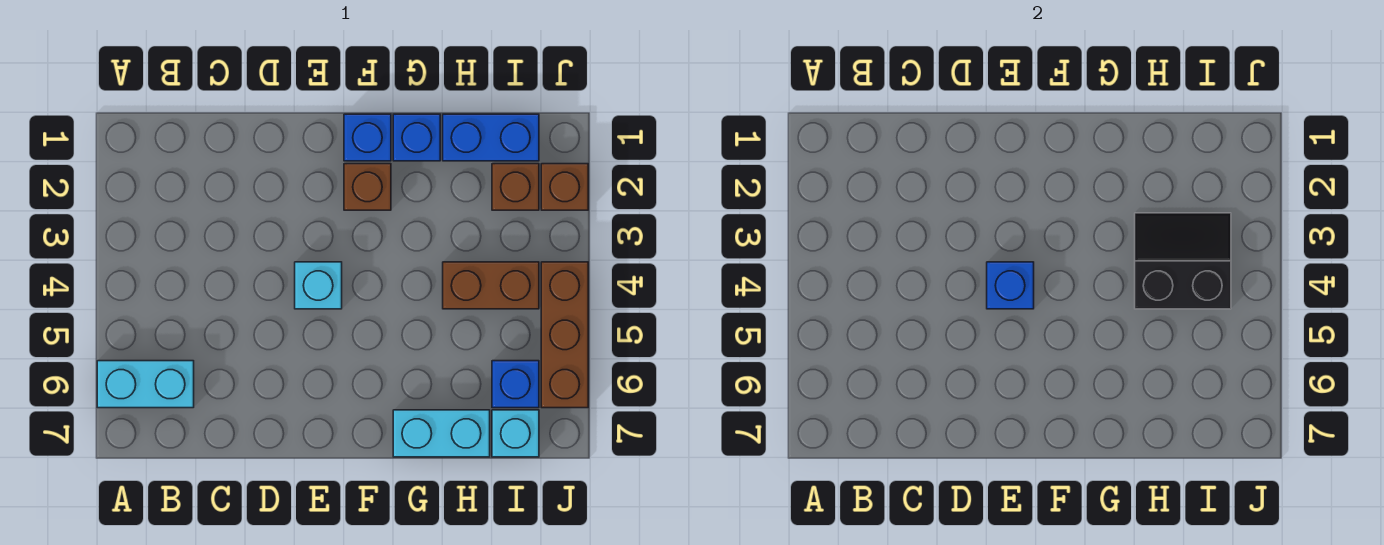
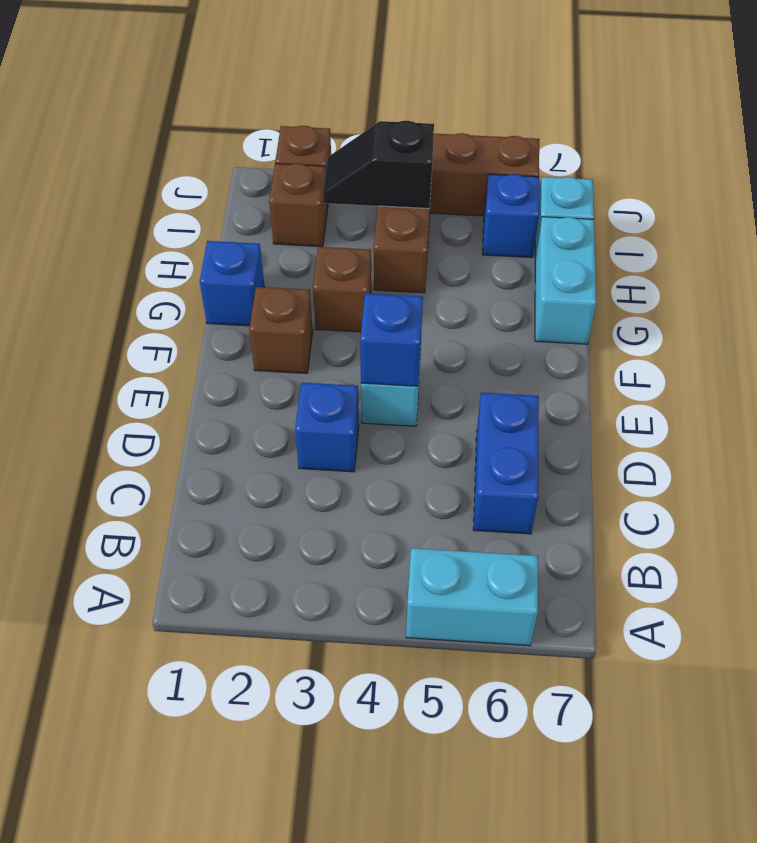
cyan brick A6:B6 level 1 -> cyan brick A5:A6 level 1
blue brick F1 level 1 -> blue brick D3 level 1
none -> brown brick G3 level 1
blue brick H1:I1 level 1 -> blue brick C6:D6 level 1
black slope H3:I4 level 2 top 4 -> black slope I3:I4 level 2 top 4

